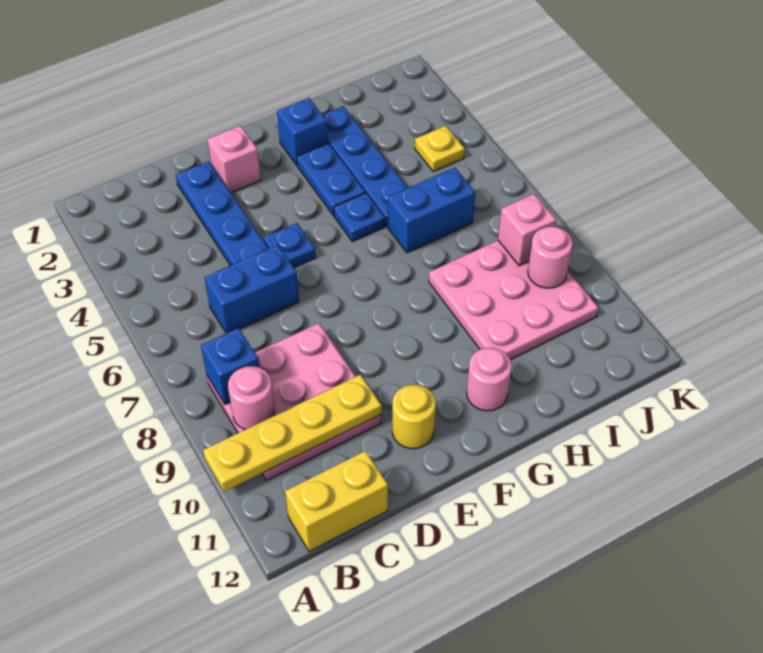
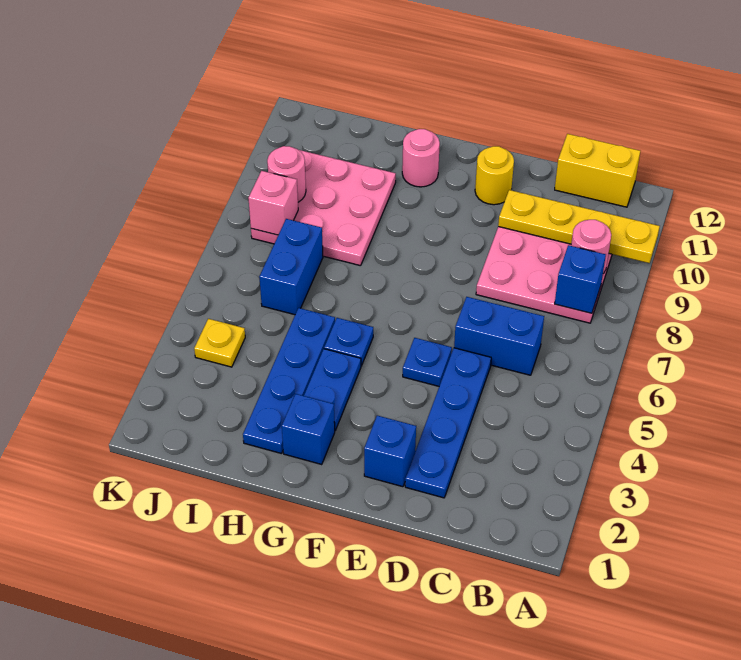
pink brick E2 level 1 -> blue brick E2 level 1
blue brick H6:I6 level 1 -> blue brick I6:I7 level 1

